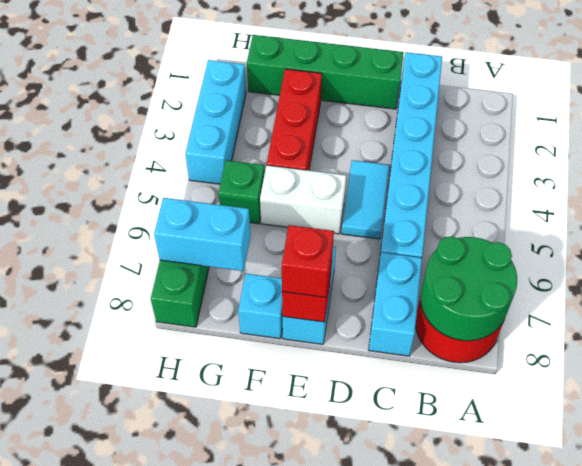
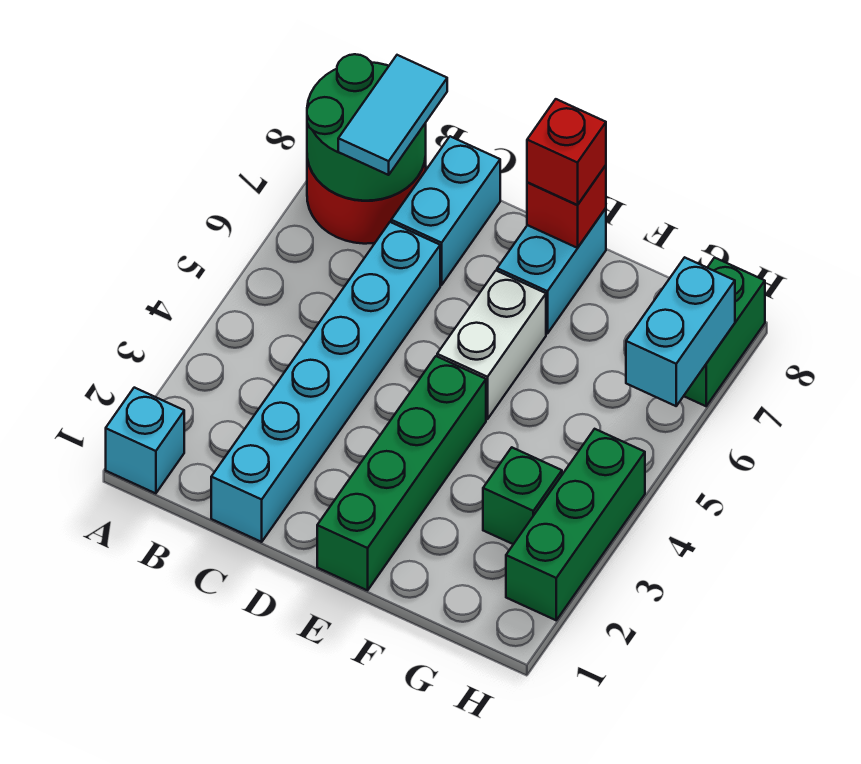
green brick D1:G1 level 1 -> green brick E1:E4 level 1
cyan tile D4:D5 level 1 -> cyan tile B7:B8 level 3
white brick E5:F5 level 1 -> white brick E5:E6 level 1
red brick F2:F4 level 1 -> none
cyan brick F8 level 1 -> cyan brick A1 level 1
green brick G5 level 1 -> green brick G3 level 1
cyan brick G7:H7 level 2 -> cyan brick H6:H7 level 2
cyan brick H2:H4 level 1 -> green brick H2:H4 level 1

